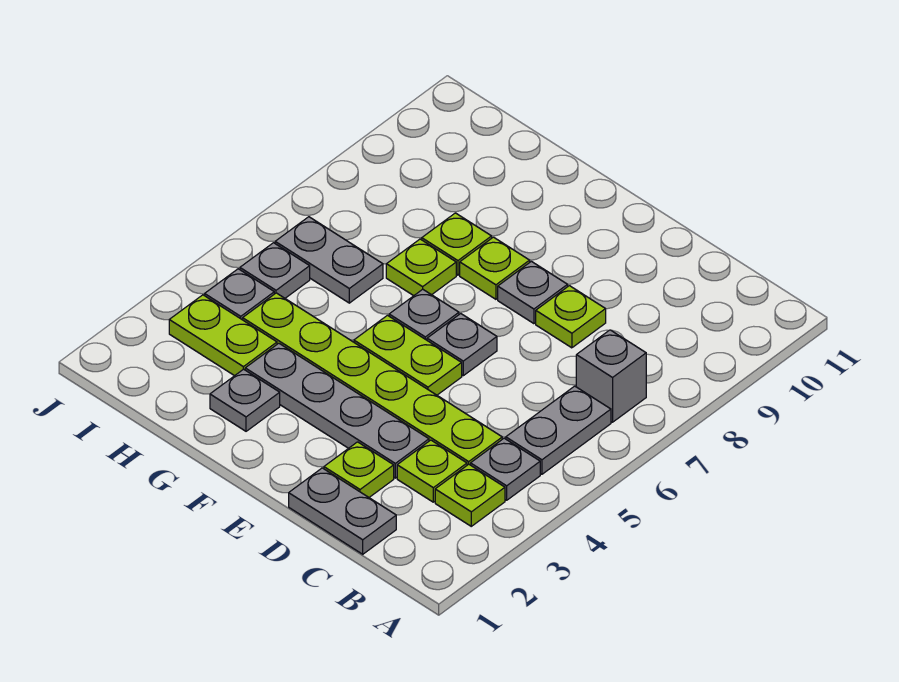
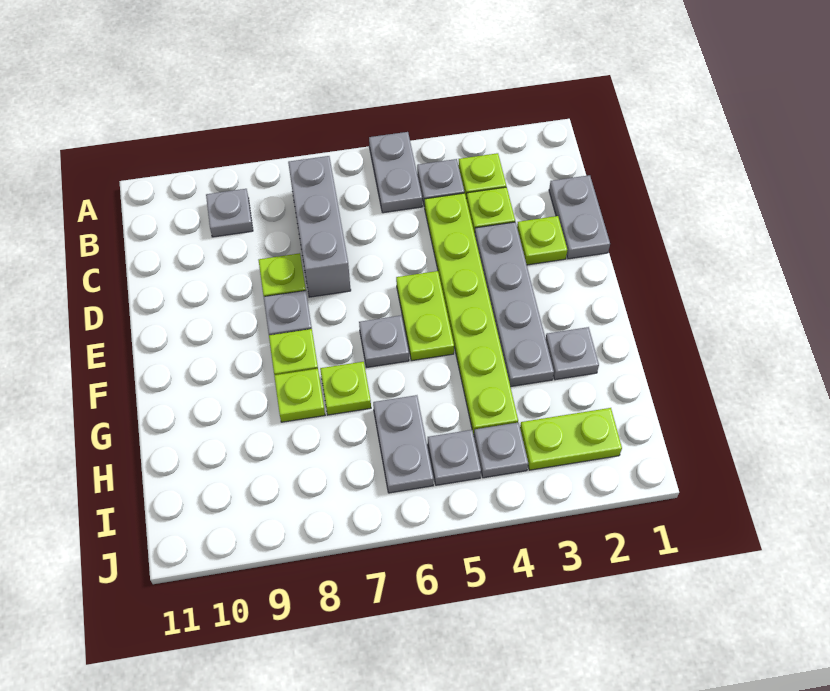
grey plate B5:B6 level 1 -> grey plate A5:B5 level 1
grey brick B7 level 1 -> grey brick B7:D7 level 1
grey plate E6 level 1 -> grey plate B9 level 1
lime plate H3:I3 level 1 -> lime plate I2:I3 level 1

